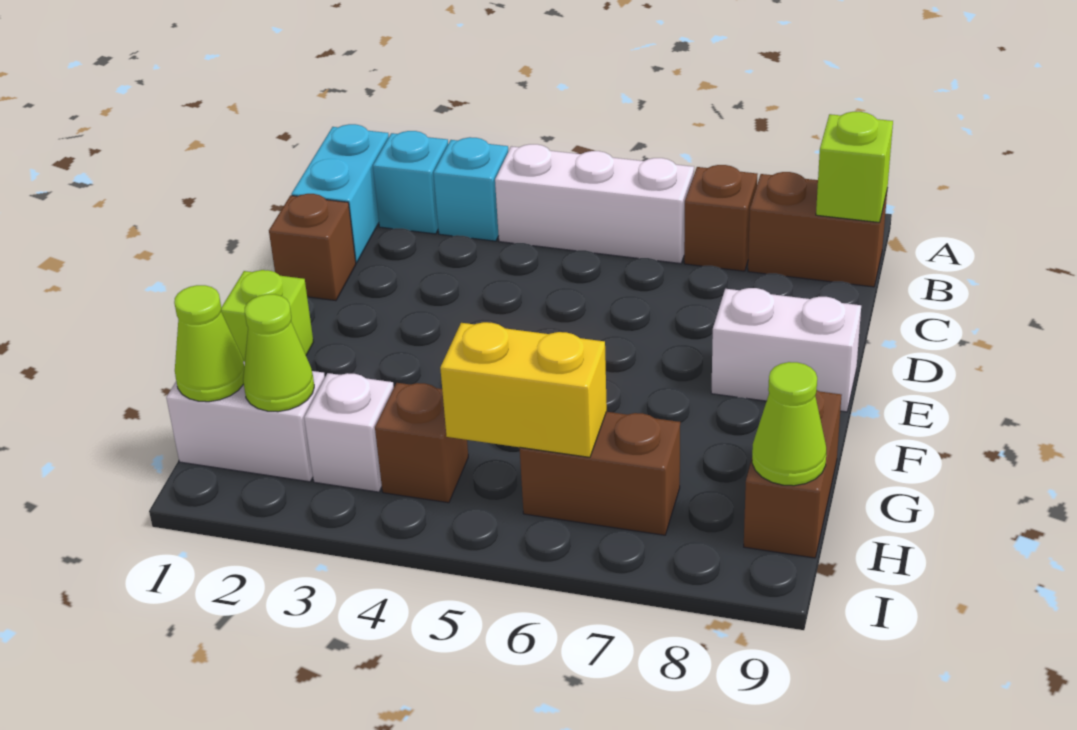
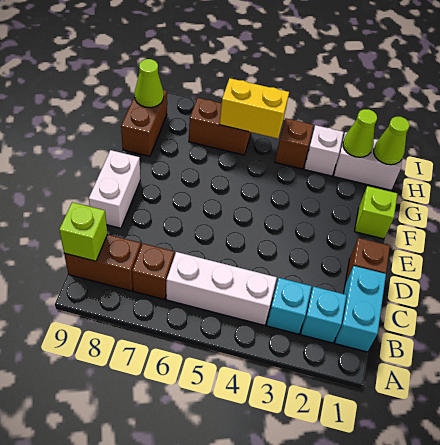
white brick E8:E9 level 1 -> white brick D9:E9 level 1

